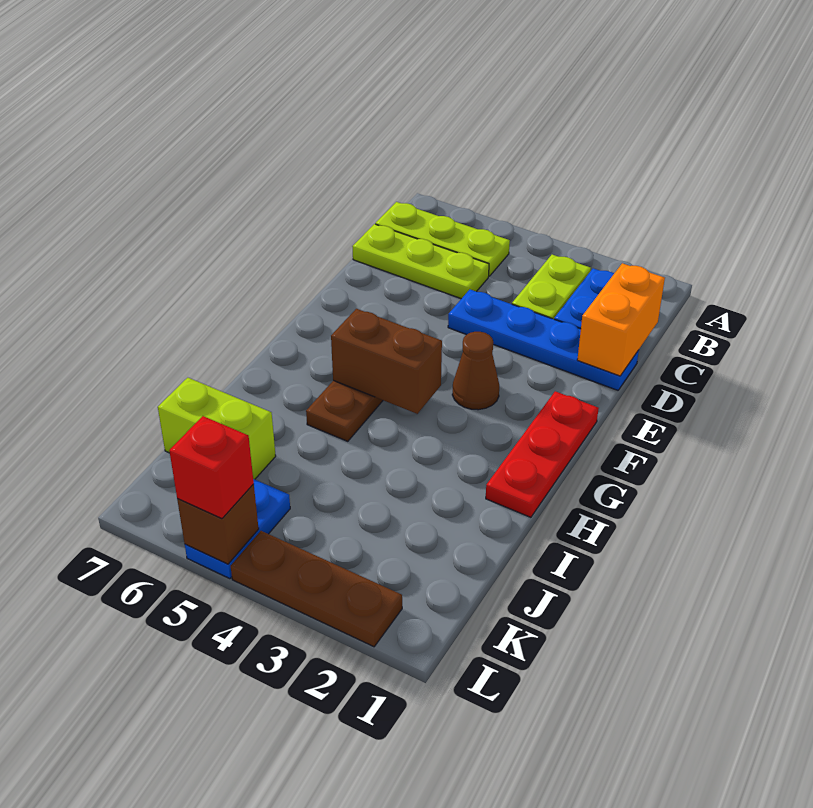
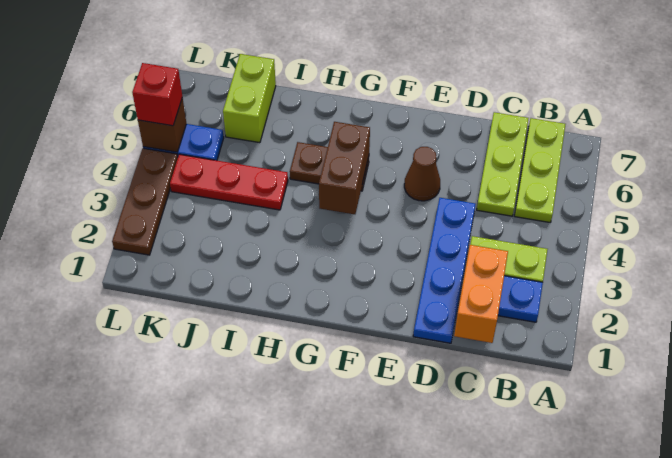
orange brick C1:D1 level 2 -> orange brick C1:C2 level 2
red plate F1:H1 level 1 -> red plate I4:K4 level 1
brown cone F3 level 1 -> brown cone E5 level 1

